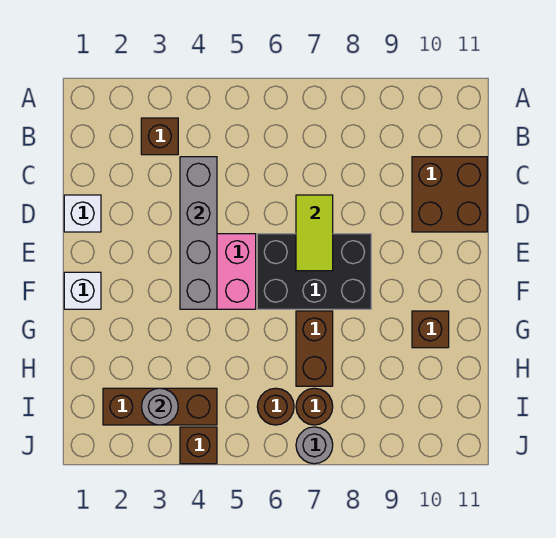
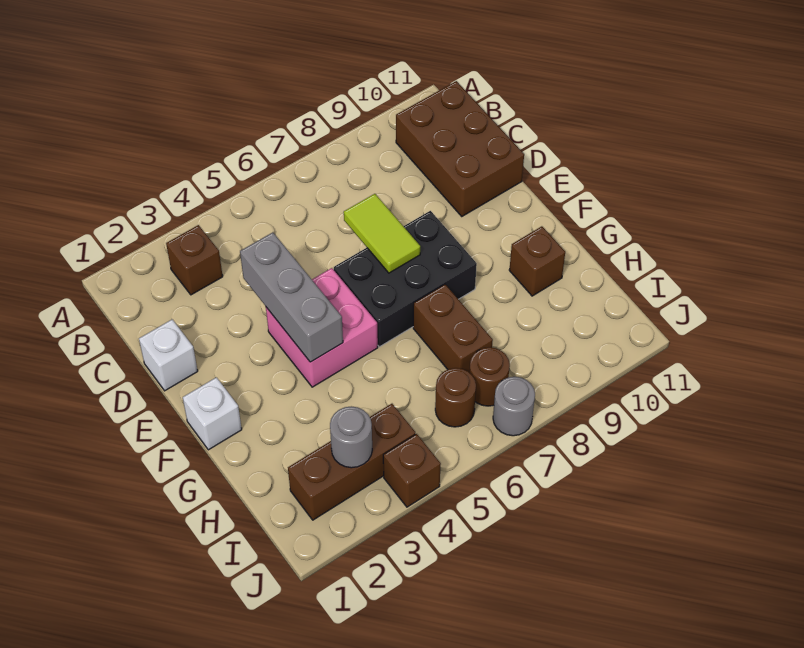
grey brick C4:F4 level 2 -> grey brick D4:F4 level 2
brown brick C10:D11 level 1 -> brown brick B10:D11 level 1

